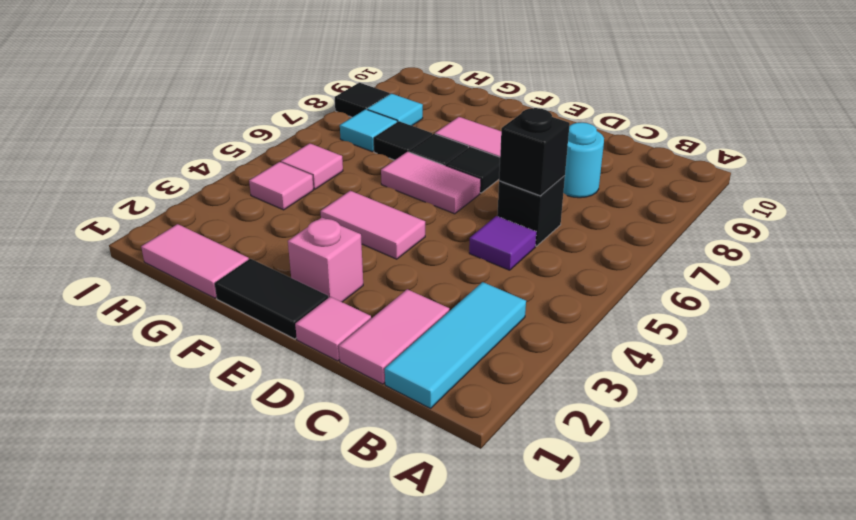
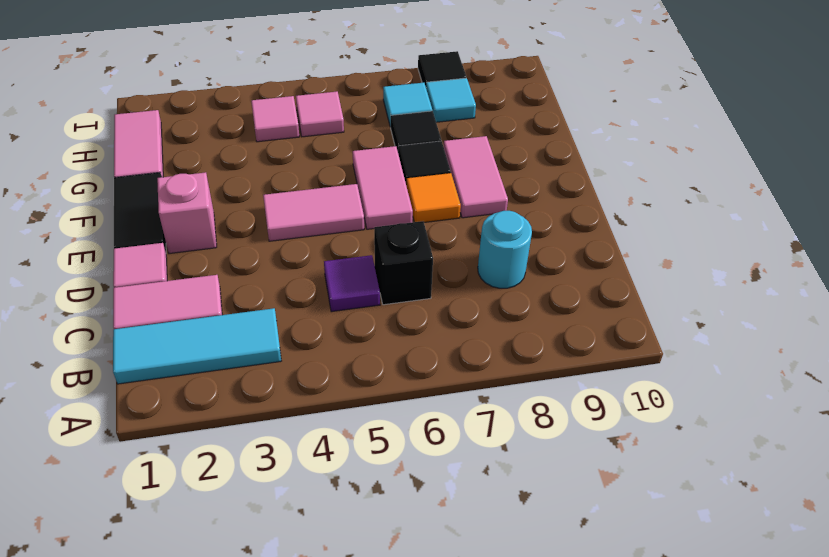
black brick C6 level 2 -> none
pink tile E4:F4 level 1 -> pink tile E4:E5 level 1
black tile E7 level 1 -> orange tile E7 level 1

